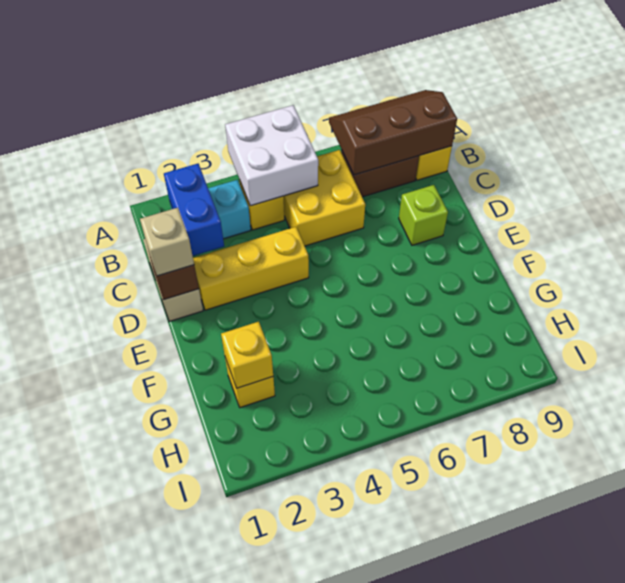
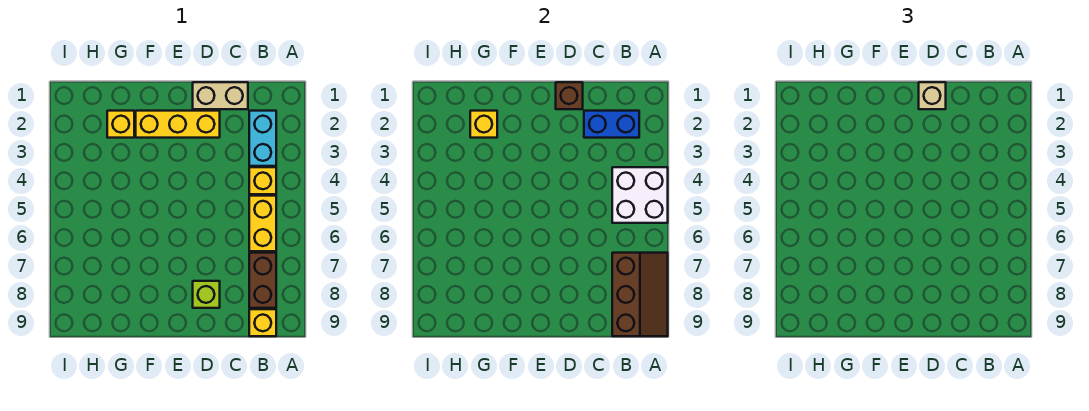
yellow brick B5:C6 level 1 -> yellow brick B5:B6 level 1
yellow brick D2:D4 level 1 -> yellow brick D2:F2 level 1

